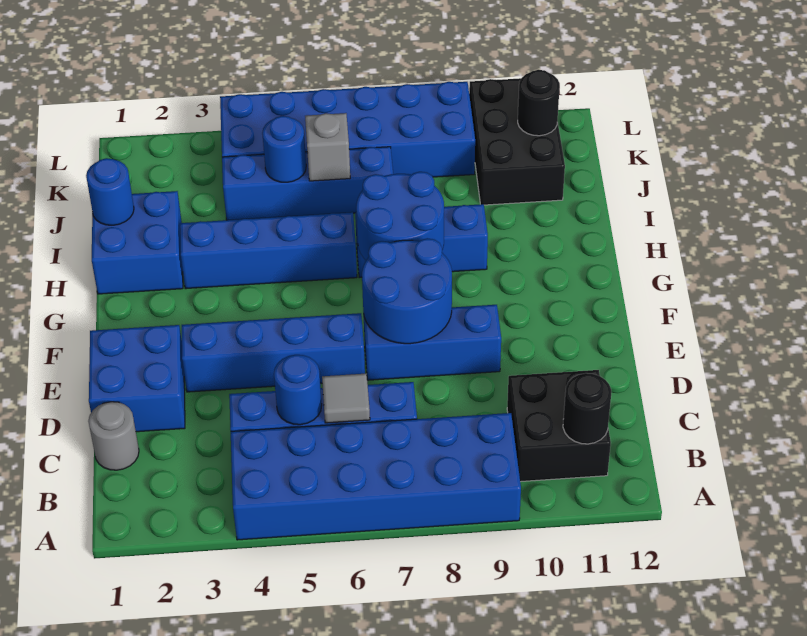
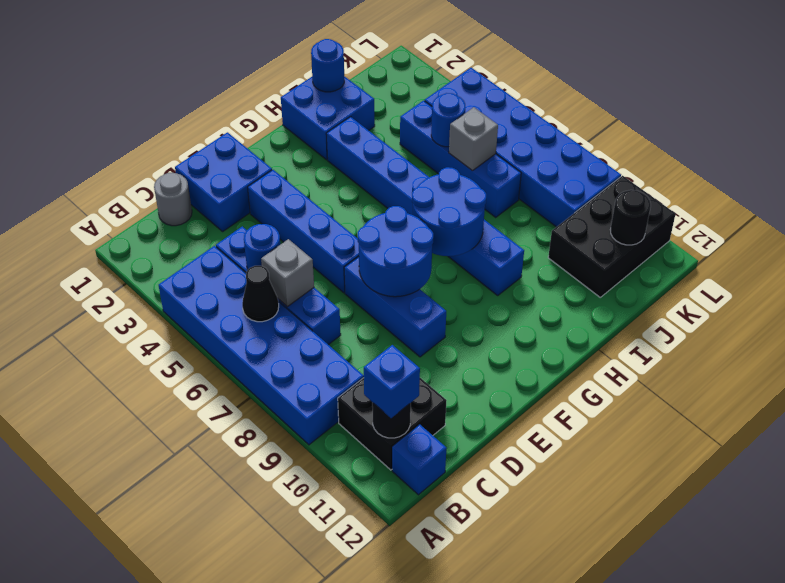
none -> black cone B6 level 2
none -> blue brick B11 level 3
none -> blue brick B12 level 1
grey tile C6 level 2 -> grey brick C6 level 2

